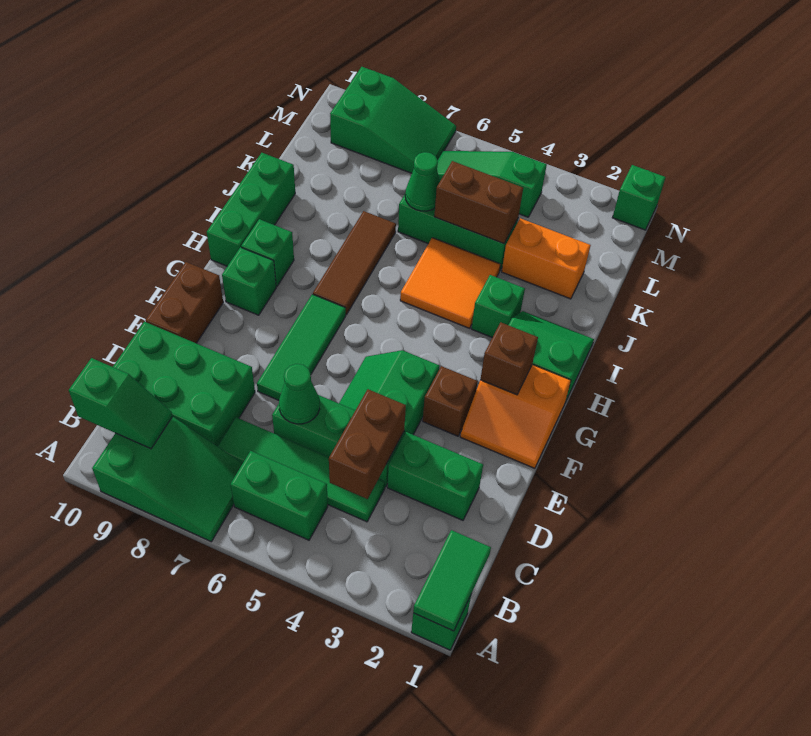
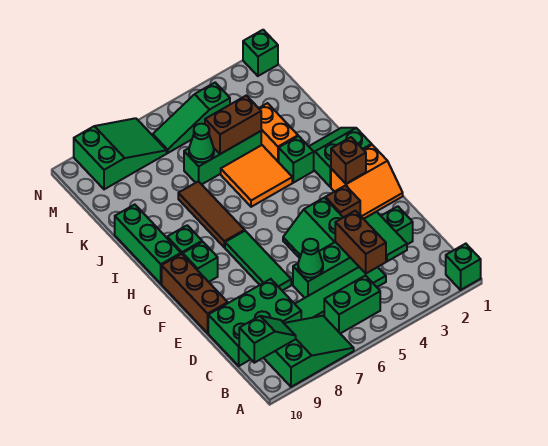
green tile A1:B1 level 2 -> green tile C3:D3 level 2
brown brick E10:F10 level 1 -> brown brick E10:G10 level 1
orange brick K2:K3 level 1 -> orange brick J3:K3 level 1

